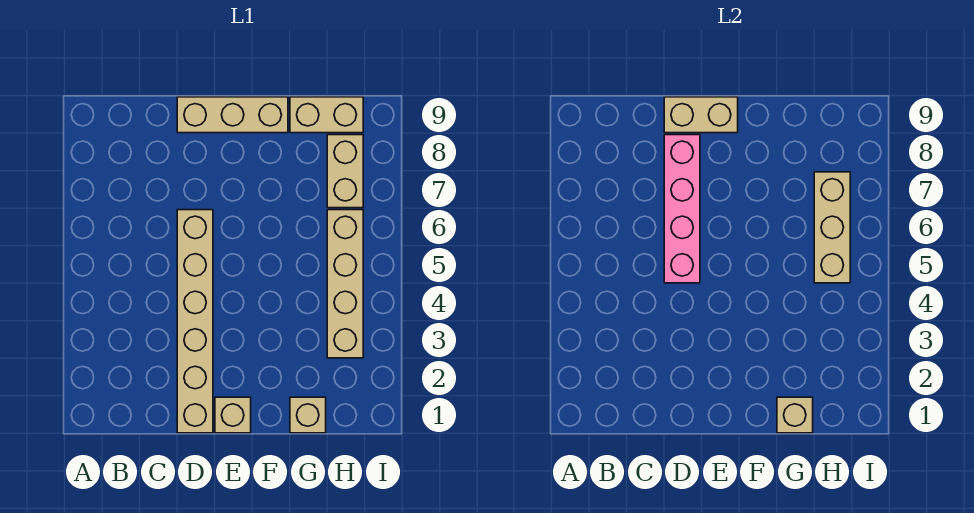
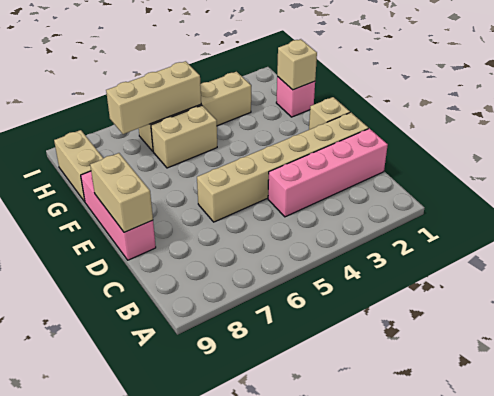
pink brick D5:D8 level 2 -> pink brick C1:C4 level 1
tan brick D9:F9 level 1 -> pink brick D9:F9 level 1
tan brick G1 level 1 -> pink brick G1 level 1
tan brick H7:H8 level 1 -> tan brick G5:G6 level 1

